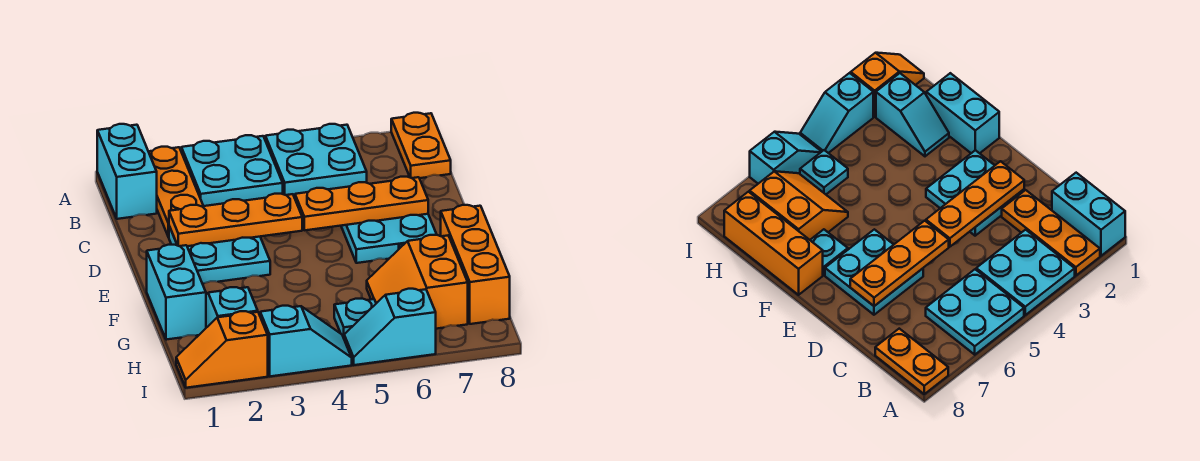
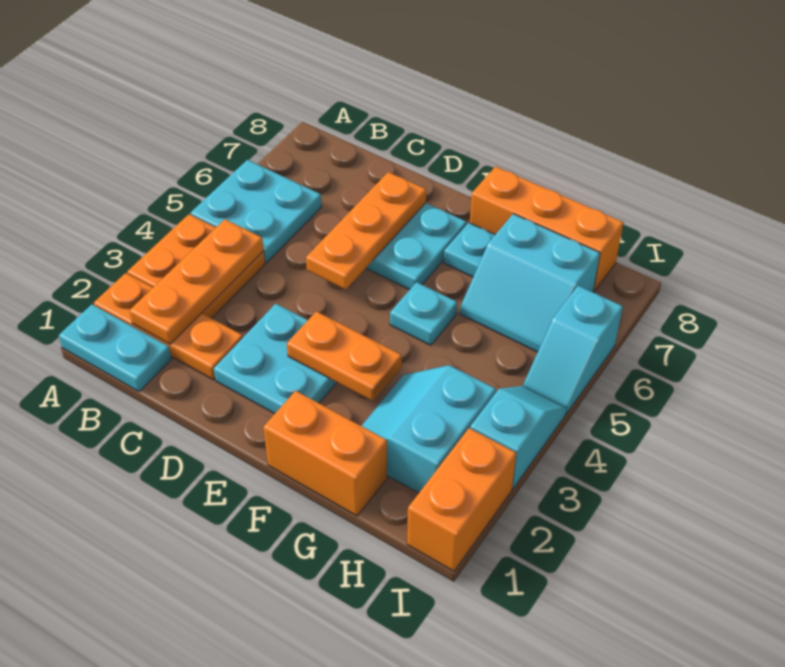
cyan brick A1:B1 level 1 -> cyan plate A1:B1 level 1
cyan plate A3:B4 level 1 -> orange plate A3:B4 level 1
orange plate A8:B8 level 1 -> orange plate E3:F3 level 2
orange plate D2:D4 level 2 -> orange plate B2:B4 level 2
cyan brick F1:G1 level 1 -> orange brick F1:G1 level 1
cyan slope G2:H2 level 1 top H -> cyan slope G2:H3 level 1 top H
orange slope G6:H7 level 1 top 7 -> cyan slope G6:H7 level 1 top 7
cyan plate H5 level 1 -> cyan plate F5 level 1
orange slope I1:I2 level 1 top 2 -> orange brick I1:I2 level 1

